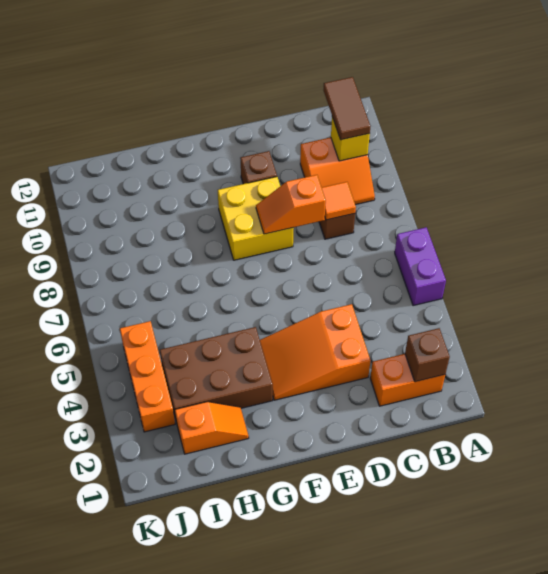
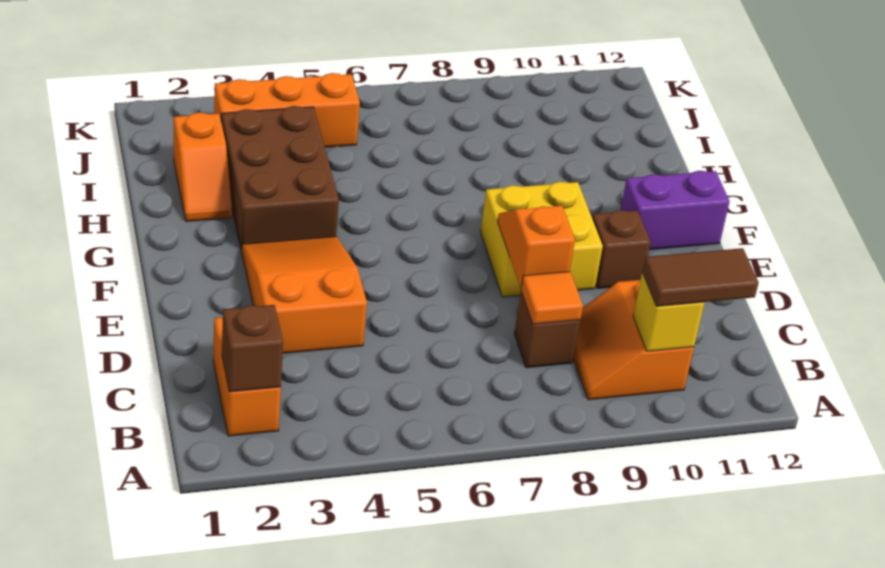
purple brick A5:A6 level 1 -> purple brick F11:F12 level 1

